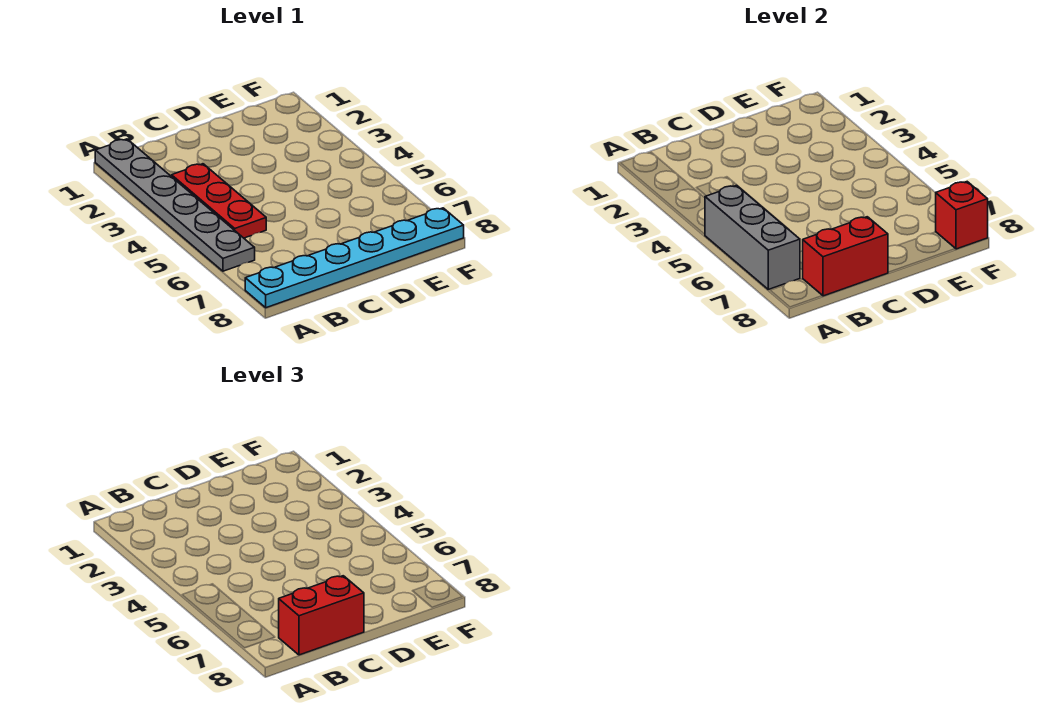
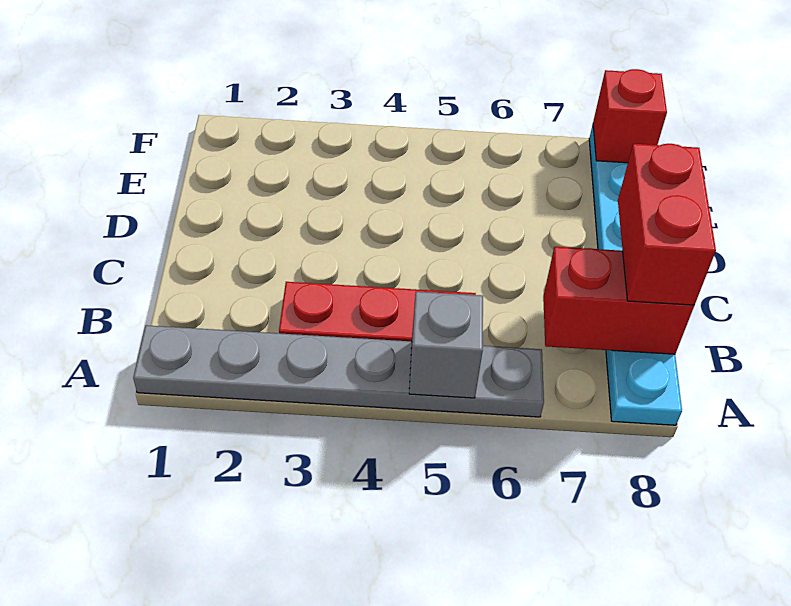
grey brick A5:A7 level 2 -> grey brick A5 level 2
red brick B8:C8 level 2 -> red brick B7:B8 level 2

